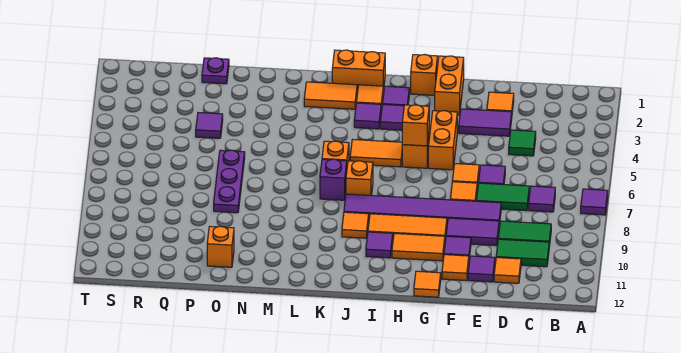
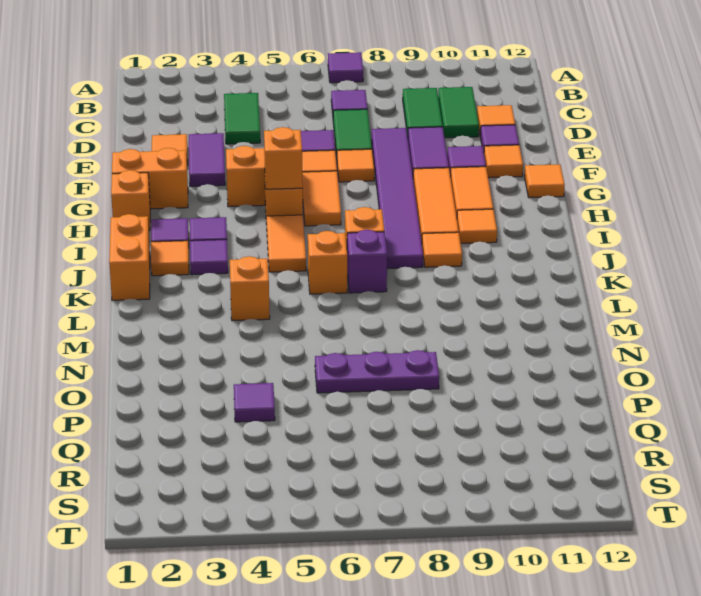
green tile D4 level 1 -> green tile C4:D4 level 1
purple tile I10 level 1 -> orange tile I10 level 1
orange tile K2:L2 level 1 -> orange tile G6:H6 level 1
orange brick O11 level 1 -> orange brick L4 level 1
purple plate P1 level 1 -> none

